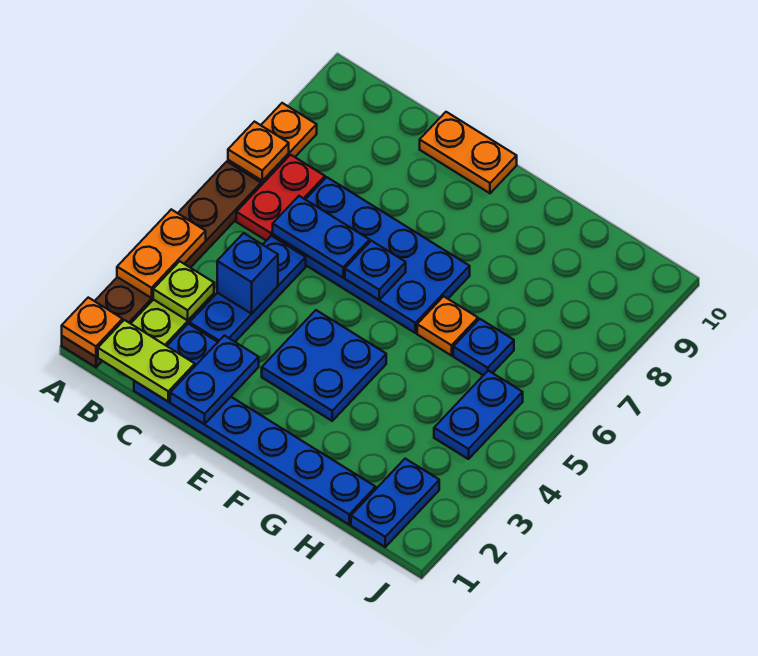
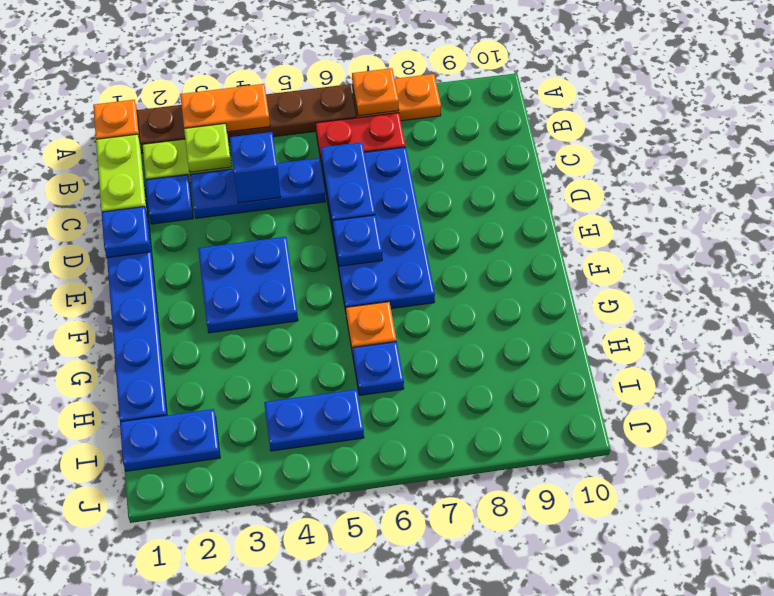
blue plate D1:D2 level 2 -> blue plate D1 level 2
orange plate D10:E10 level 1 -> none

